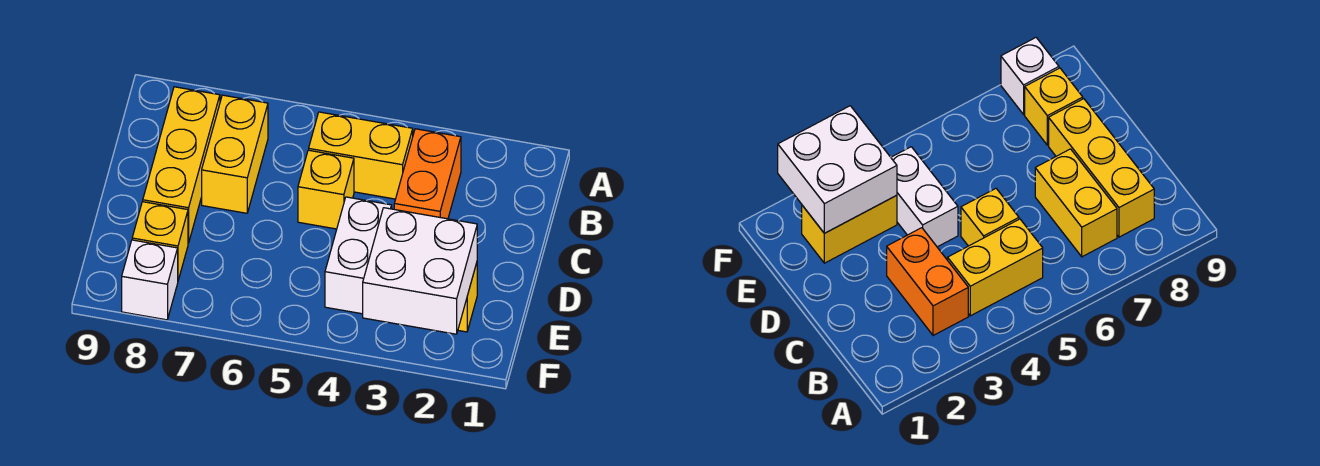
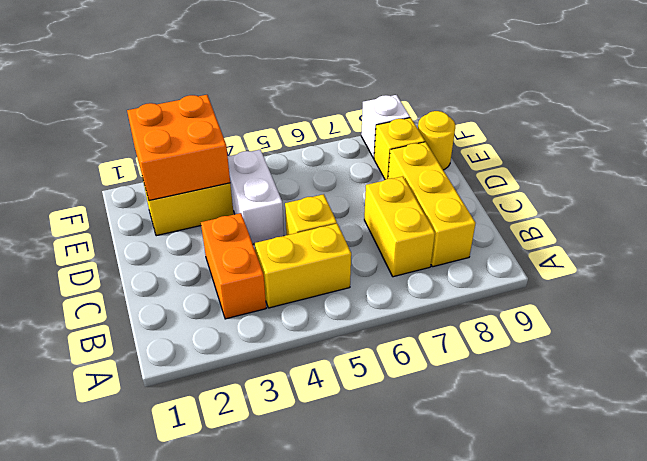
white brick E2:F3 level 2 -> orange brick E2:F3 level 2
none -> yellow round brick E9 level 1

